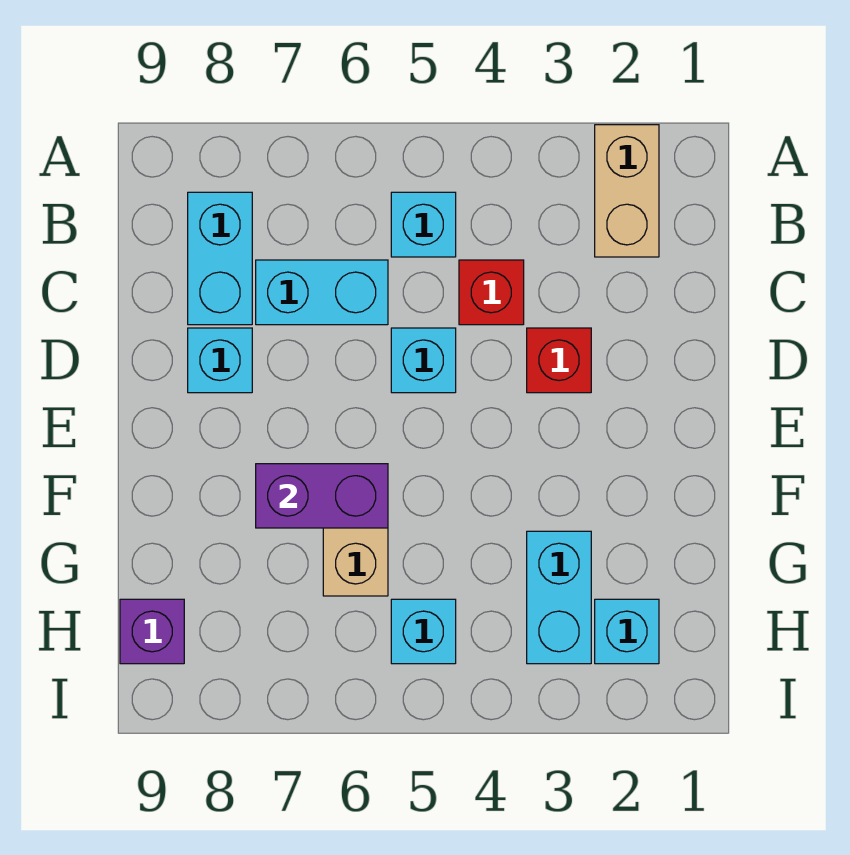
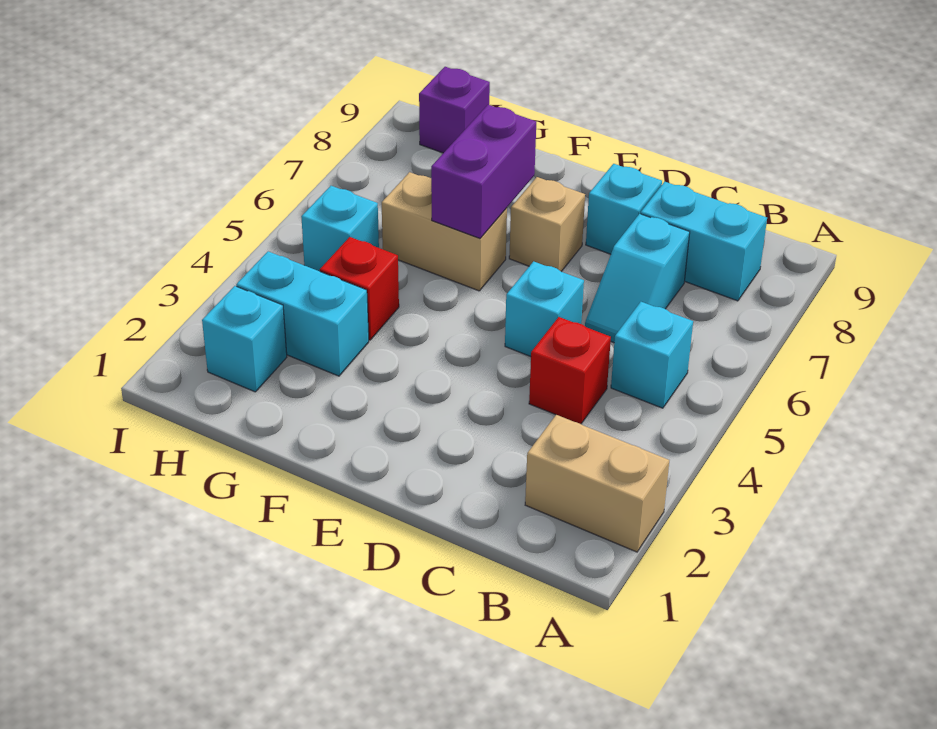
cyan brick C6:C7 level 1 -> cyan slope C6:C7 level 1 top 7
red brick D3 level 1 -> red brick G4 level 1
none -> tan brick E7 level 1

